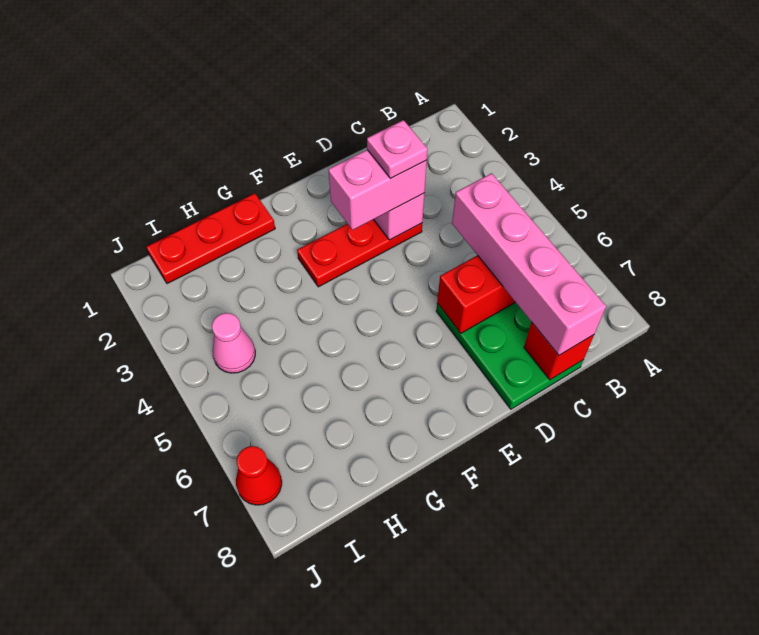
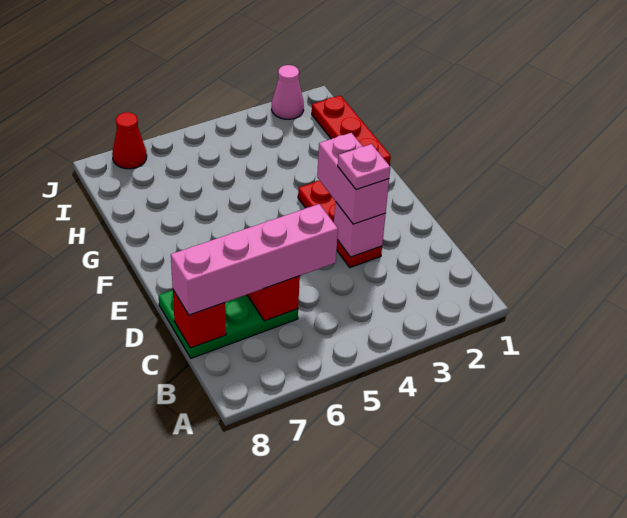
pink cone I4 level 1 -> pink cone J2 level 1

